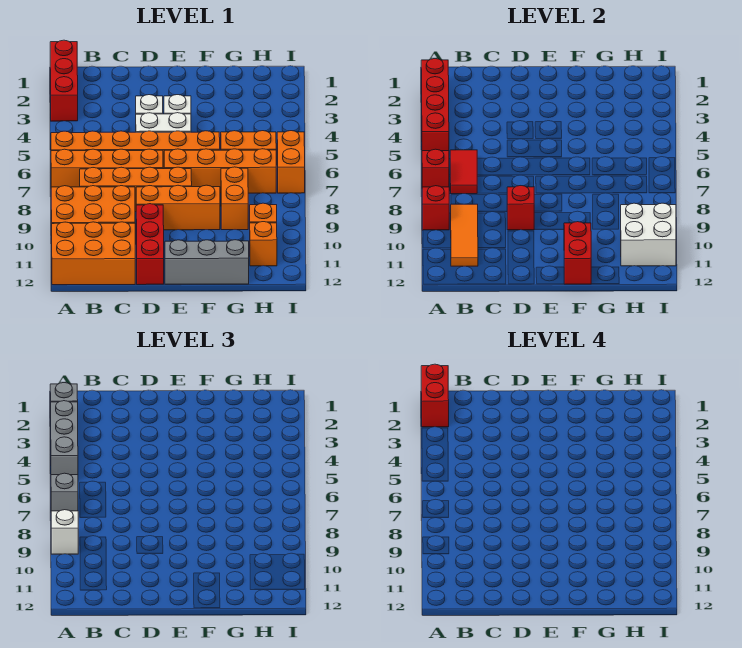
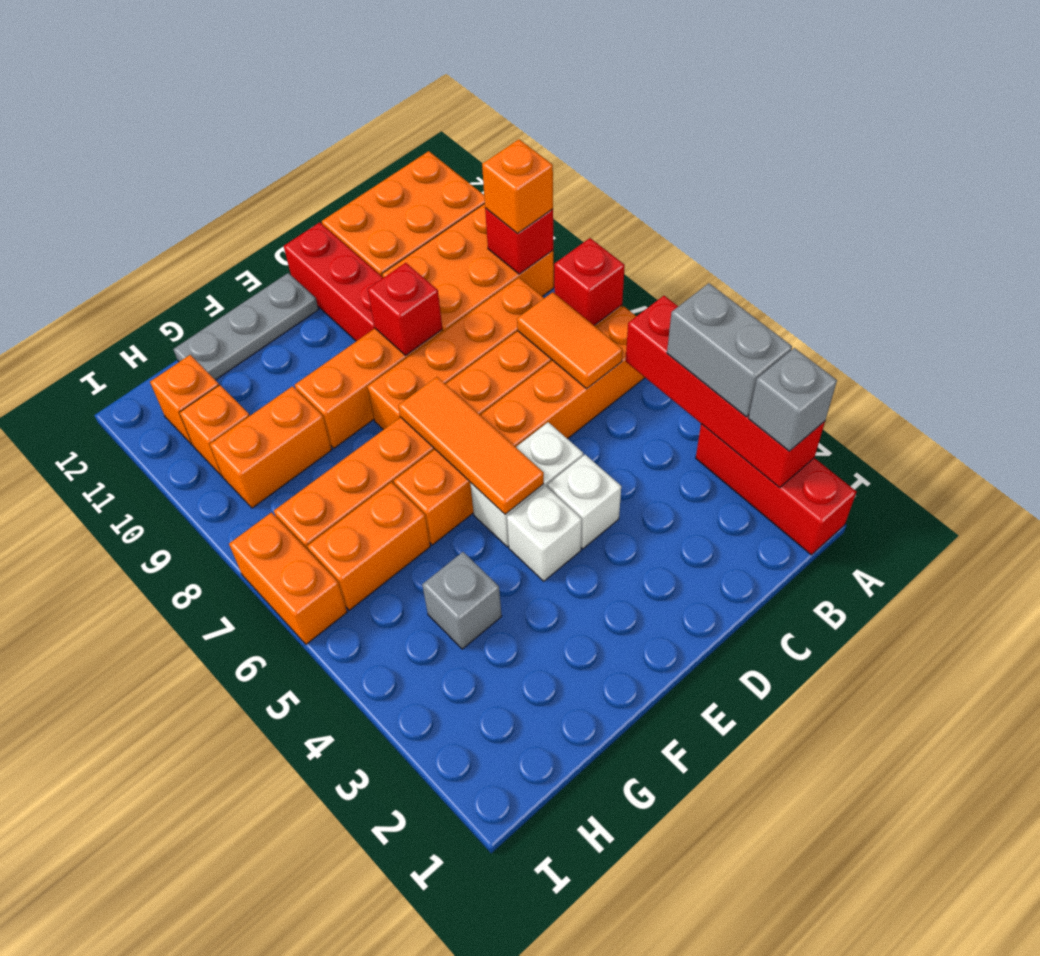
red brick A1:A2 level 4 -> none
grey brick A3:A5 level 3 -> grey brick A3:A4 level 3
grey brick A7 level 3 -> grey brick G4 level 1
white brick A9 level 3 -> orange brick A9 level 3
red tile B6:B7 level 2 -> orange tile B6:B7 level 2
orange tile B9:B11 level 2 -> orange tile E5:E7 level 2
grey brick E12:G12 level 1 -> grey plate E12:G12 level 1
red brick F11:F12 level 2 -> none
orange brick G8:G9 level 1 -> orange brick G9:H9 level 1
white brick H10:I11 level 2 -> none

